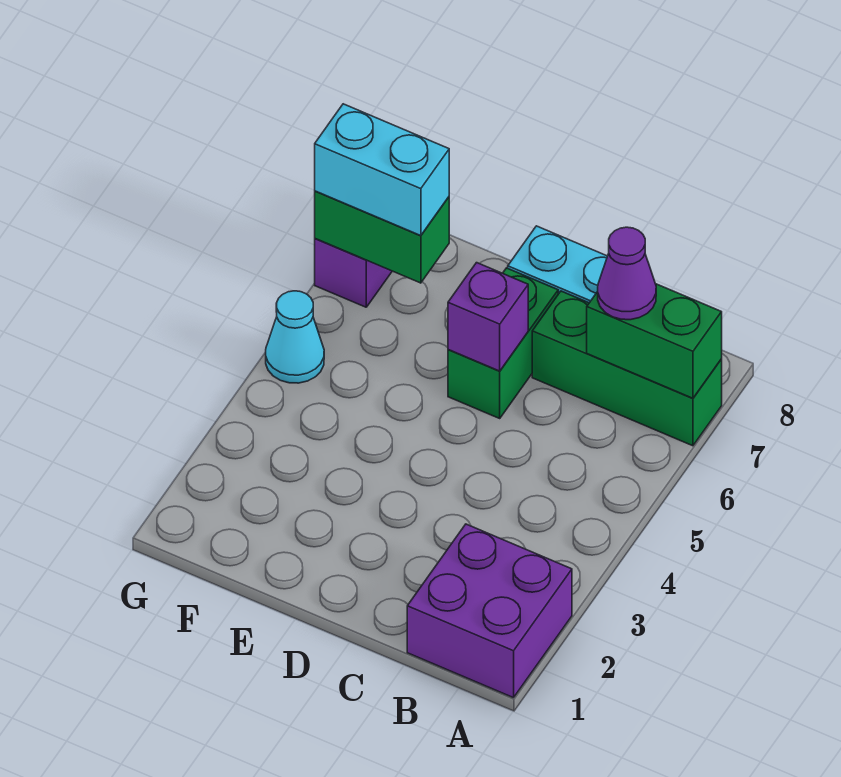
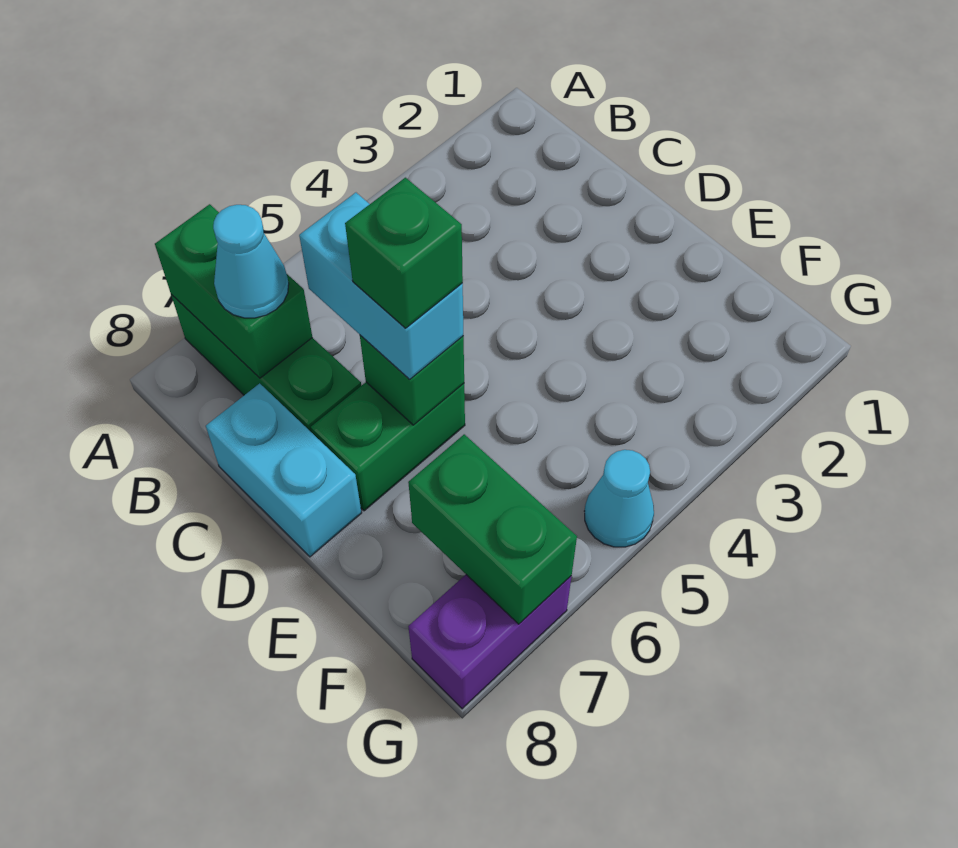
purple brick A1:B2 level 1 -> none
purple cone B7 level 3 -> cyan cone B7 level 3
purple brick D6 level 2 -> green brick D6 level 2
none -> green brick D6 level 4
cyan brick F7:G7 level 3 -> cyan brick C6:D6 level 3

